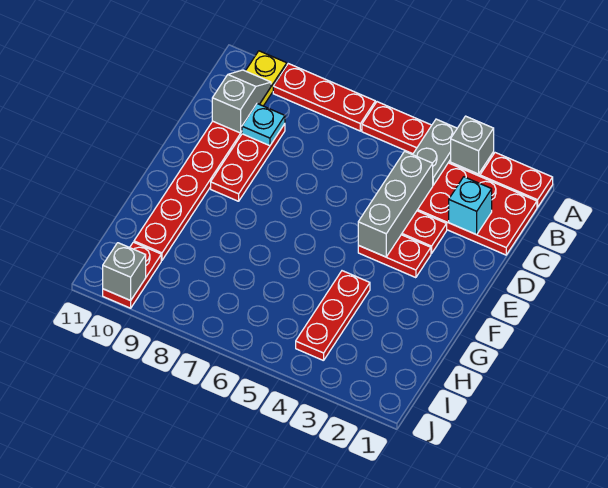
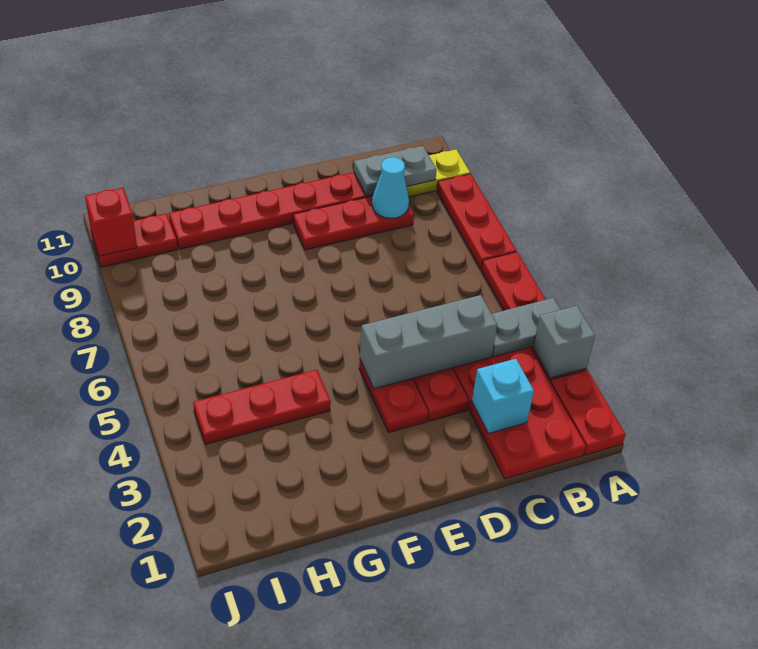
grey slope B10:C10 level 2 top C -> grey plate B10:C10 level 2
cyan plate C9 level 2 -> cyan cone C9 level 2
grey brick J10 level 2 -> red brick J10 level 2

